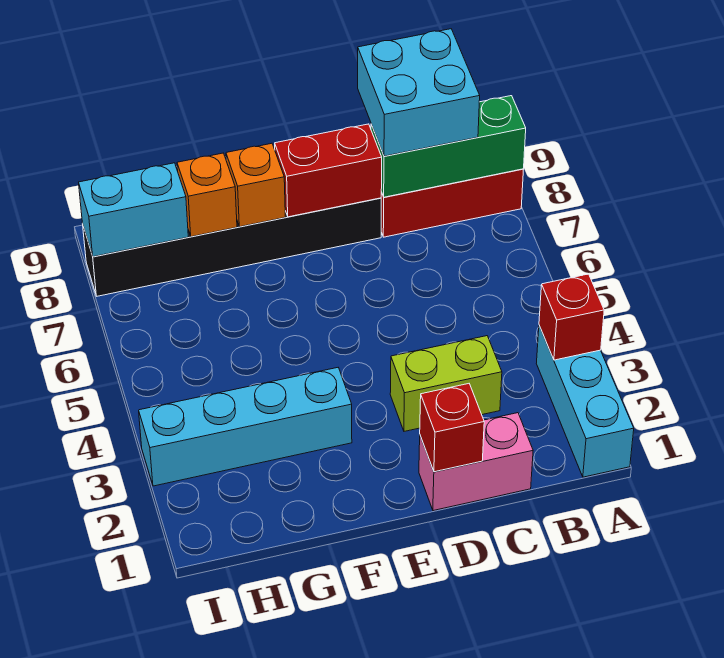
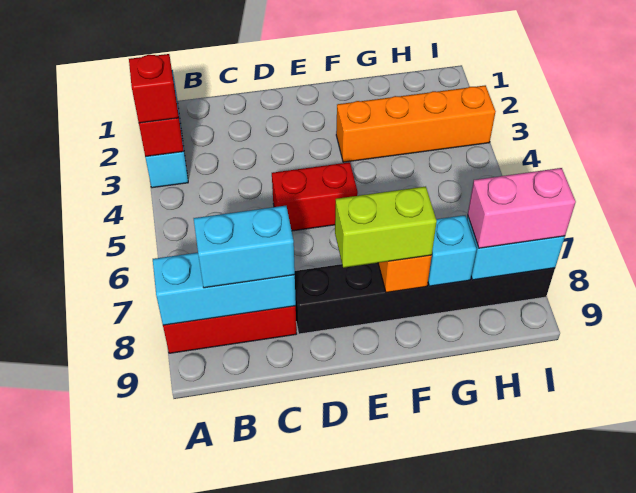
green brick A8:C8 level 2 -> cyan brick A8:C8 level 2
cyan brick B8:C9 level 3 -> cyan brick B8:C8 level 3
pink brick C1:D1 level 1 -> pink brick H8:I8 level 3
lime brick C3:D3 level 1 -> lime brick E8:F8 level 3
red brick D1 level 2 -> red brick A3 level 3
red brick D8:E8 level 2 -> red brick D5:E5 level 1
cyan brick F3:I3 level 1 -> orange brick F3:I3 level 1
orange brick G8 level 2 -> cyan brick G8 level 2

